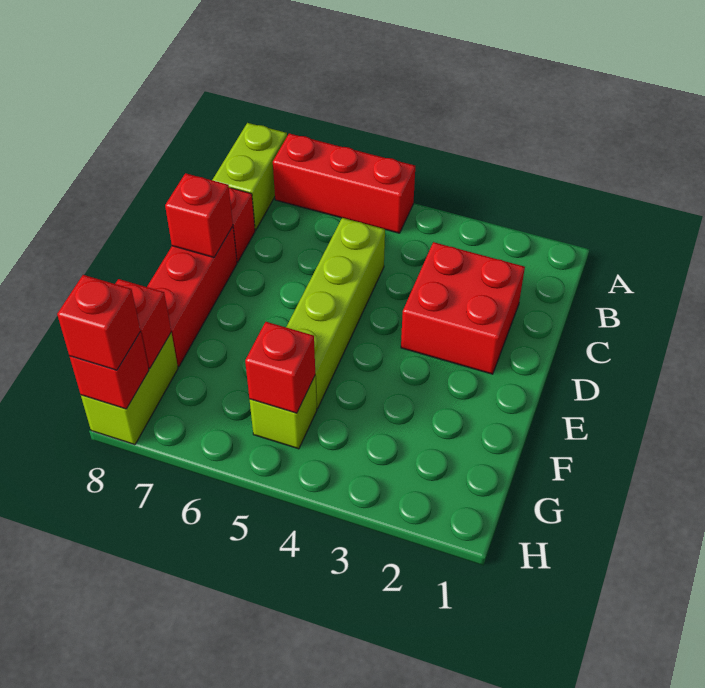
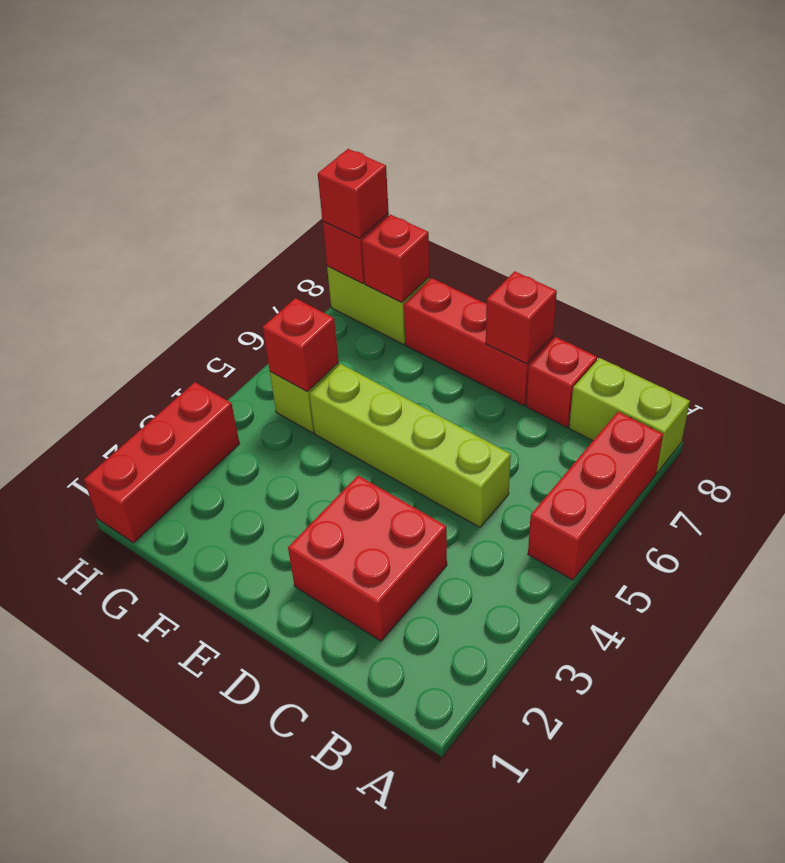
none -> red brick H1:H3 level 1

